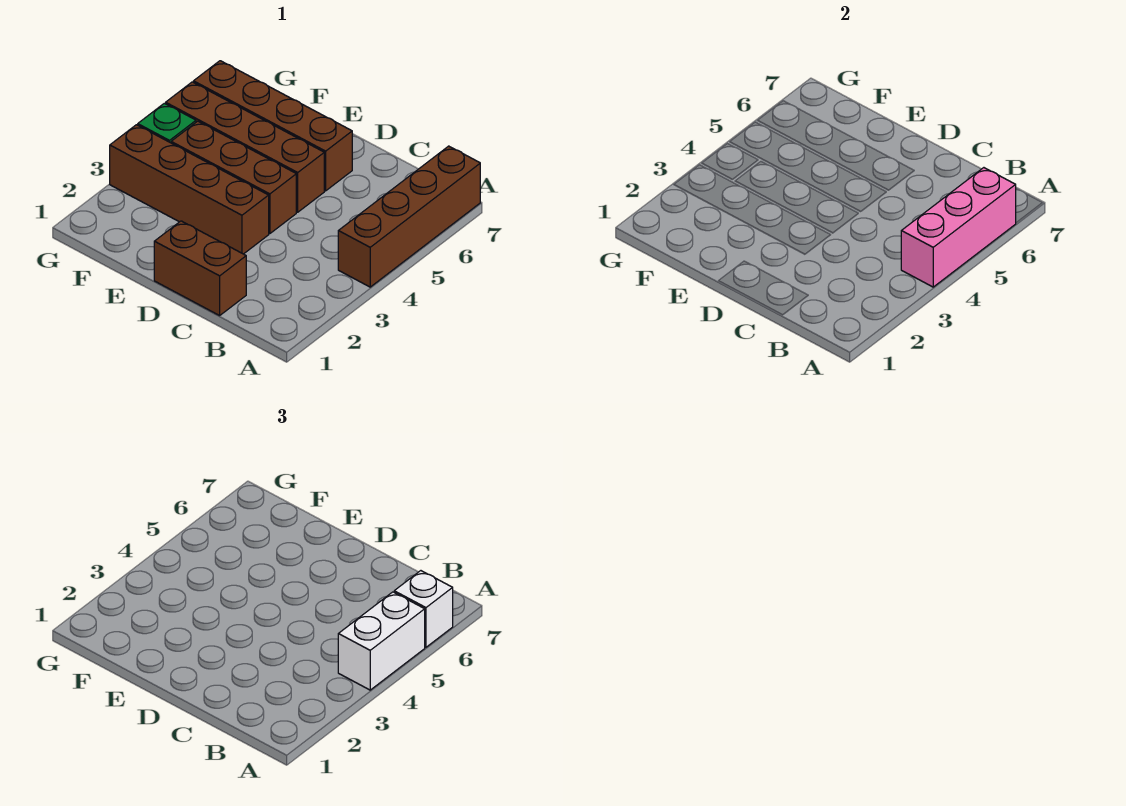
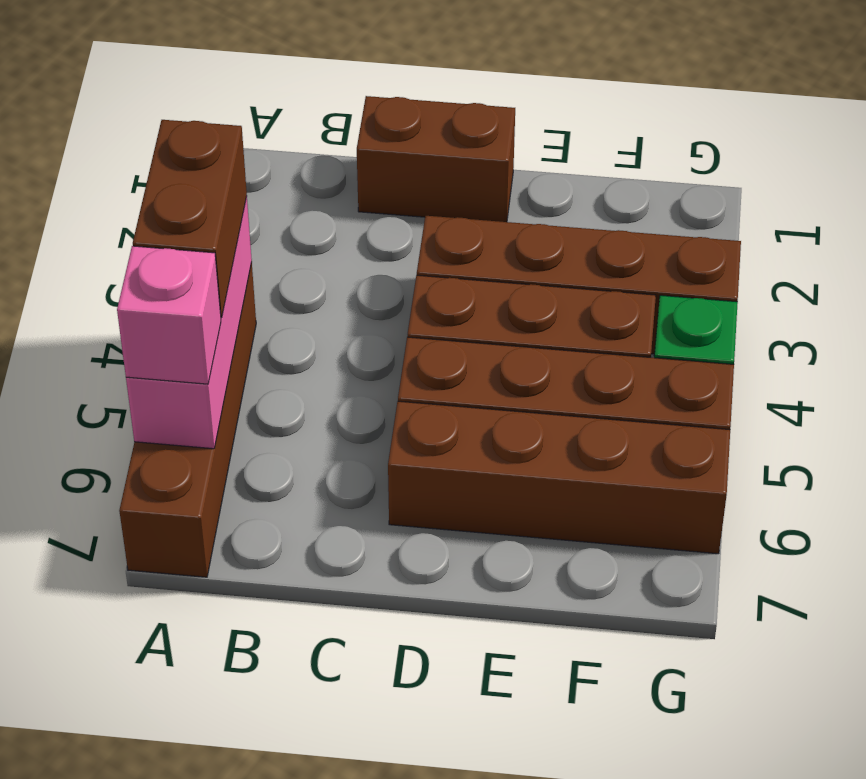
white brick A4:A5 level 3 -> brown brick A4:A5 level 3
white brick A6 level 3 -> pink brick A6 level 3

